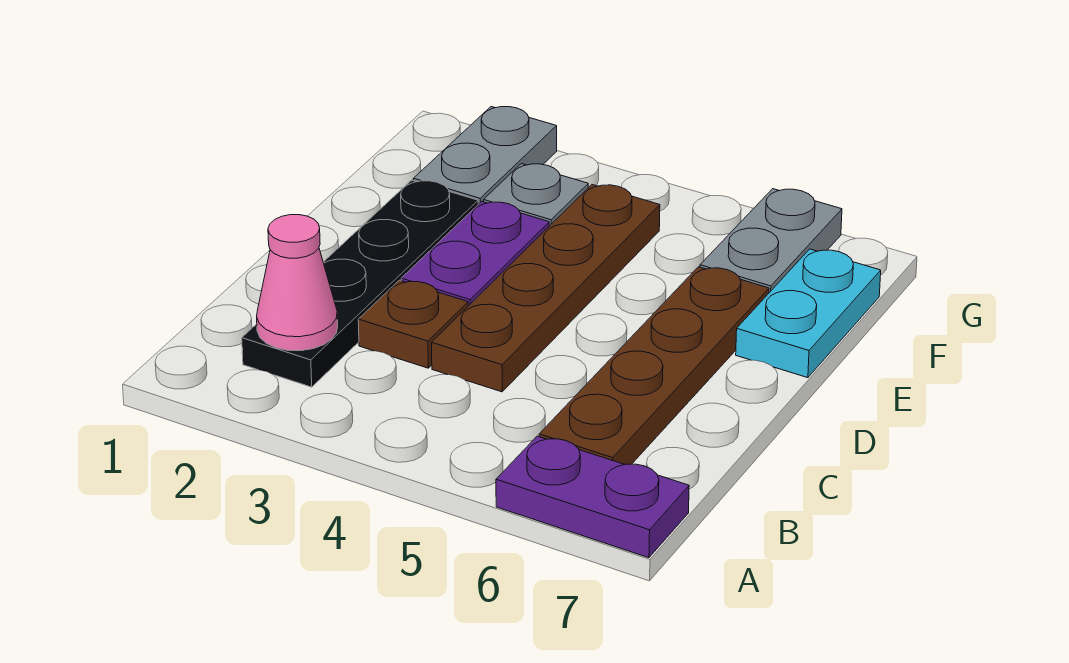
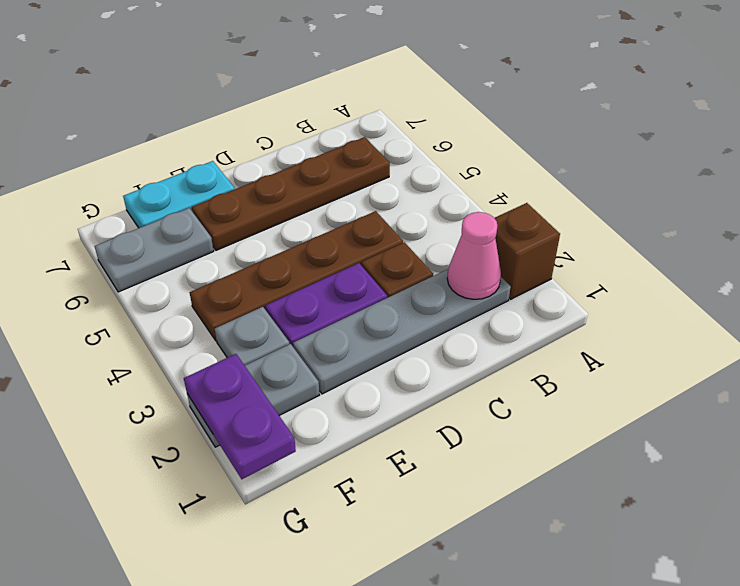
none -> brown brick A2 level 1
purple plate A6:A7 level 1 -> purple plate G1:G2 level 2
black plate B2:E2 level 1 -> grey plate B2:E2 level 1

